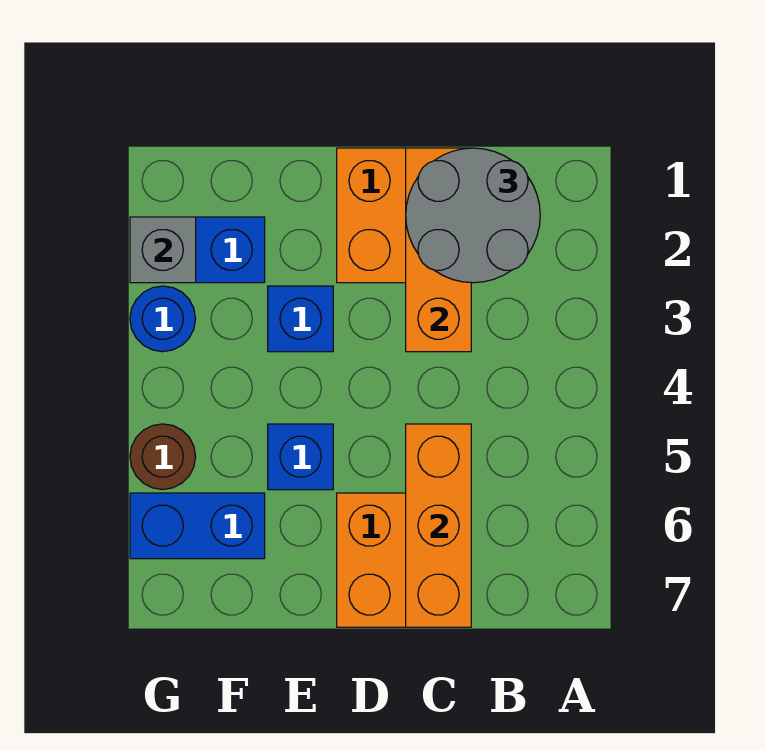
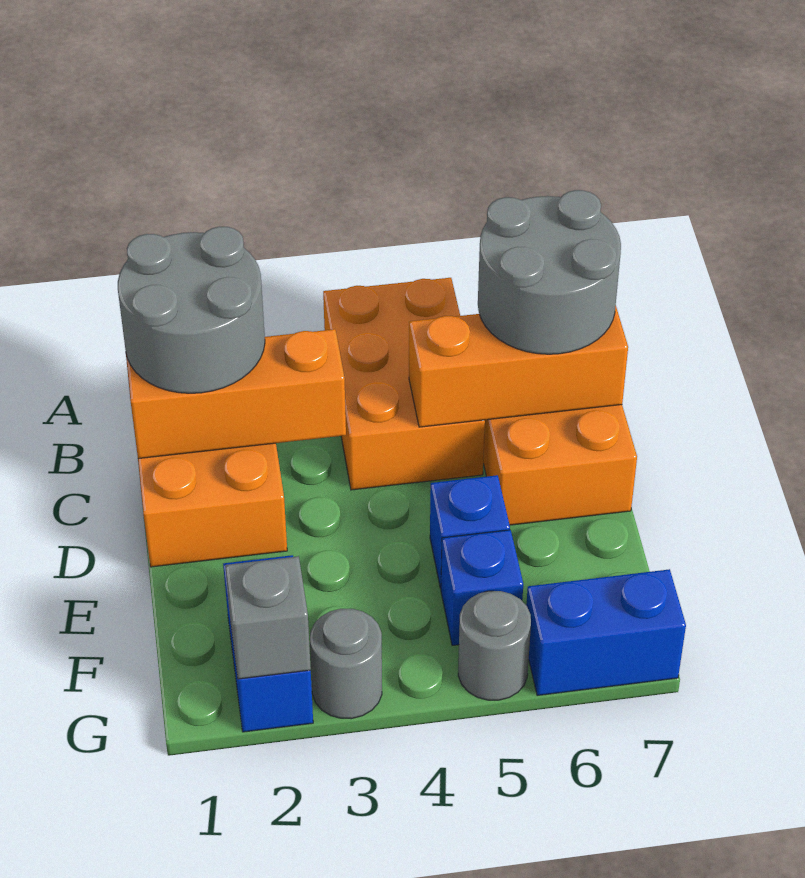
none -> orange brick A4:C5 level 1
none -> grey round brick B6:C7 level 3
blue brick E3 level 1 -> blue brick F5 level 1
blue brick F6:G6 level 1 -> blue brick G6:G7 level 1
blue round brick G3 level 1 -> grey round brick G3 level 1
brown round brick G5 level 1 -> grey round brick G5 level 1

